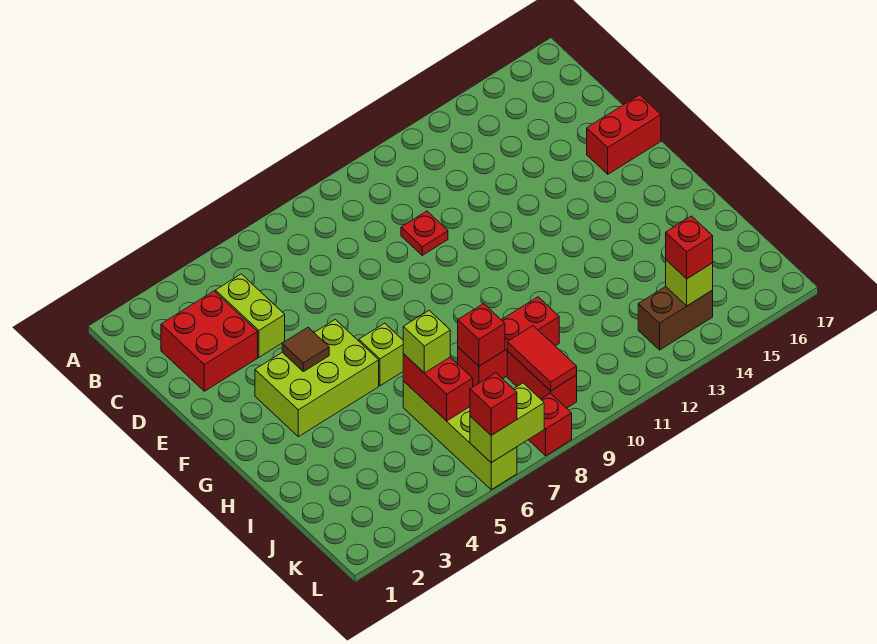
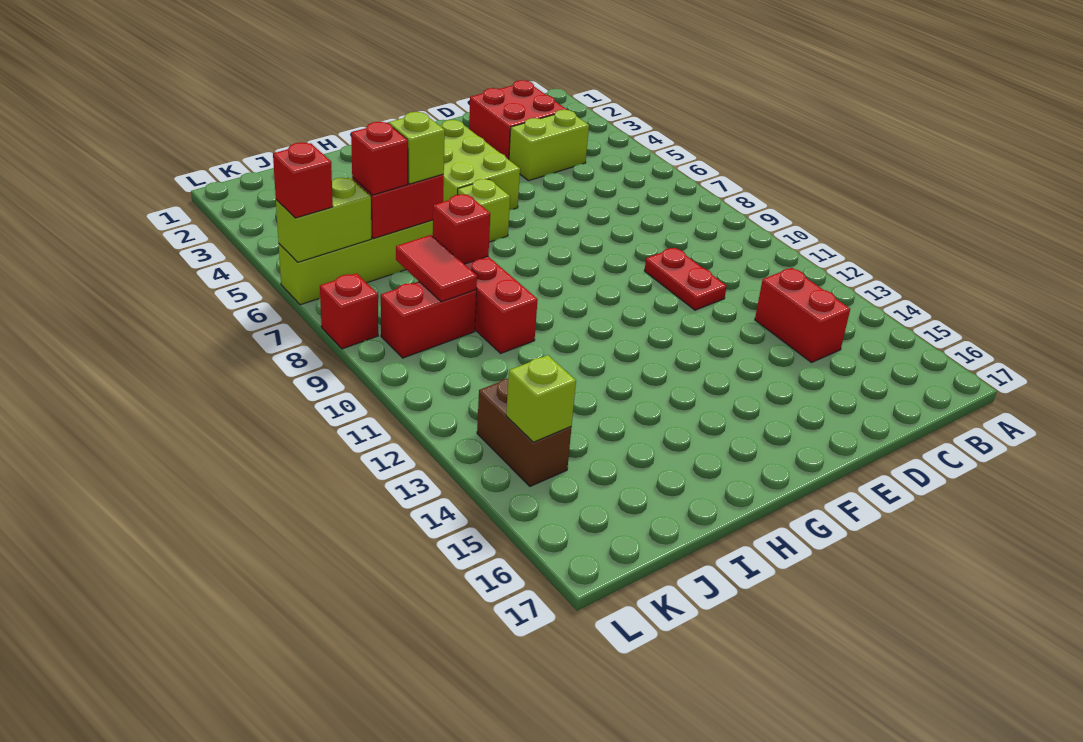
red plate D10 level 1 -> red plate D10:D11 level 1
red brick E16:E17 level 1 -> red brick C13:C14 level 1
brown tile F4 level 2 -> none
red tile J9:K9 level 2 -> red tile J8:J9 level 2
red brick K14 level 3 -> red brick J6 level 3
lime brick L6:L7 level 2 -> lime brick K6:L6 level 2

